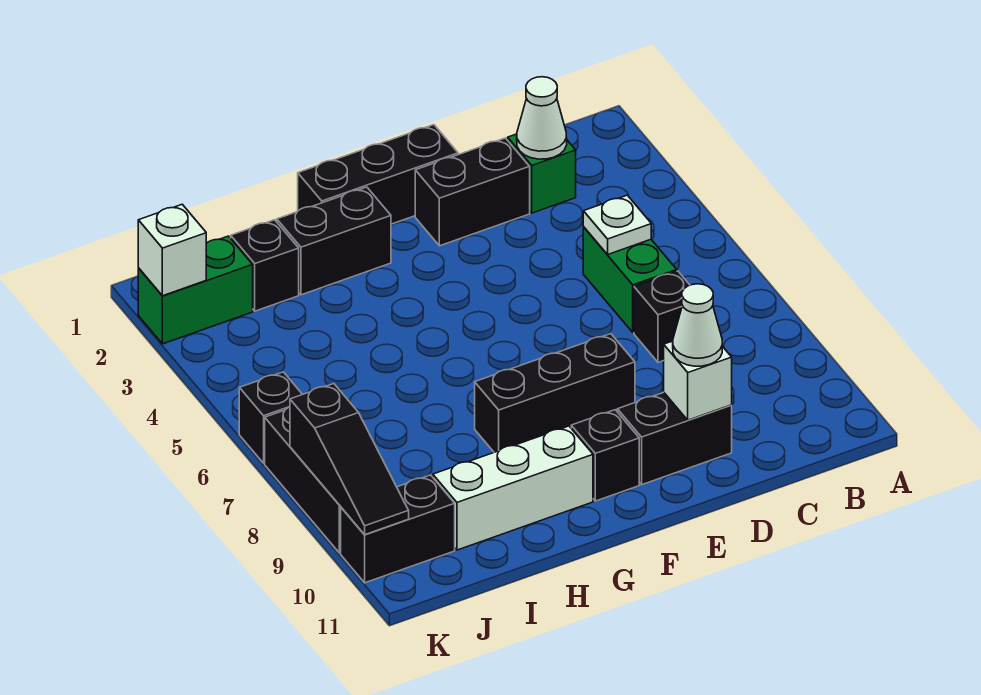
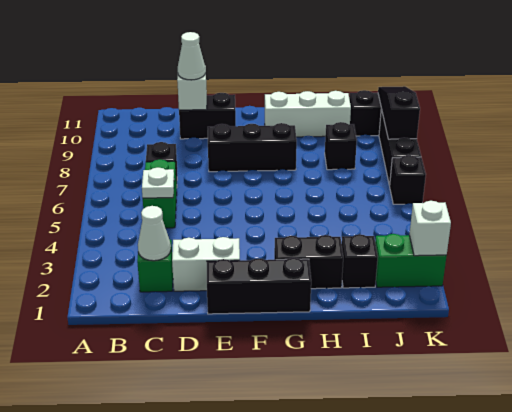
black brick D2:E2 level 1 -> white brick D2:E2 level 1
black brick F10 level 1 -> black brick I8 level 1

